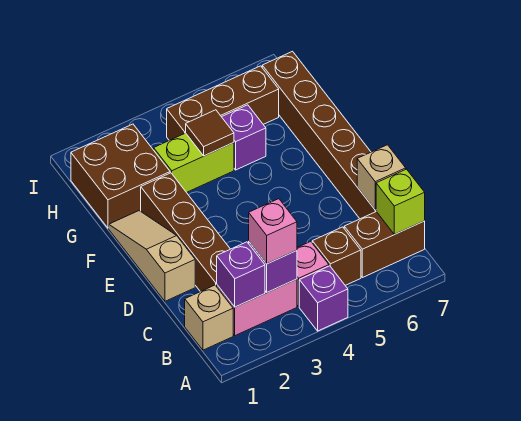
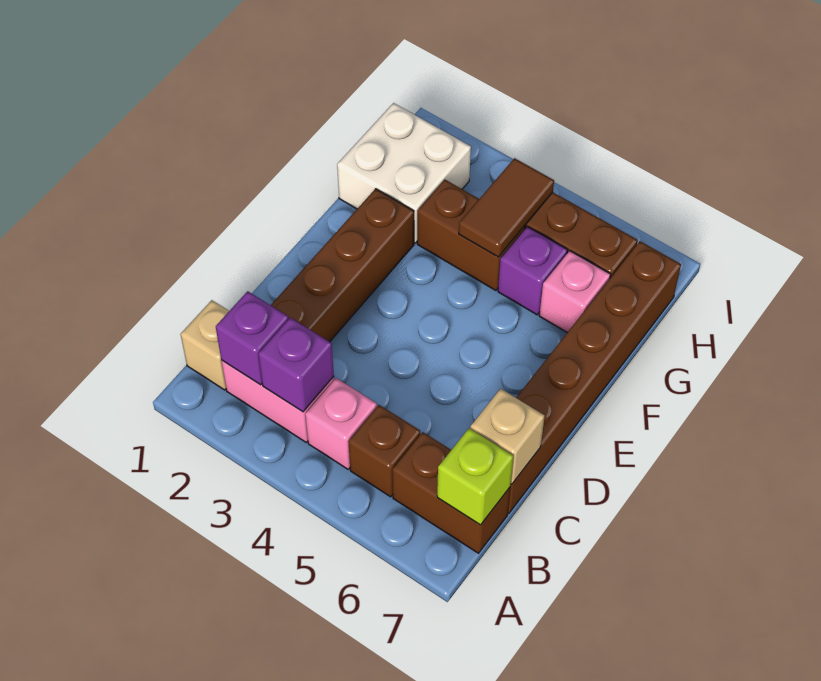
purple brick A4 level 1 -> none
pink brick B3 level 3 -> pink brick G6 level 1
tan slope D1:F1 level 1 top D -> none
brown brick G1:H2 level 1 -> white brick G1:H2 level 1
lime brick G3:G4 level 1 -> brown brick G3:G4 level 1
brown tile G4 level 2 -> brown tile G4:H4 level 2

